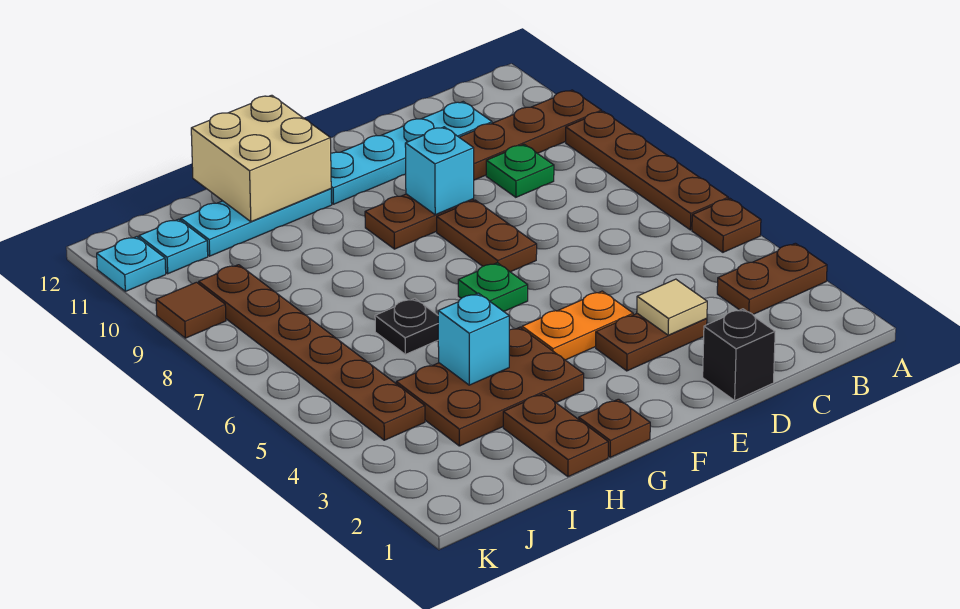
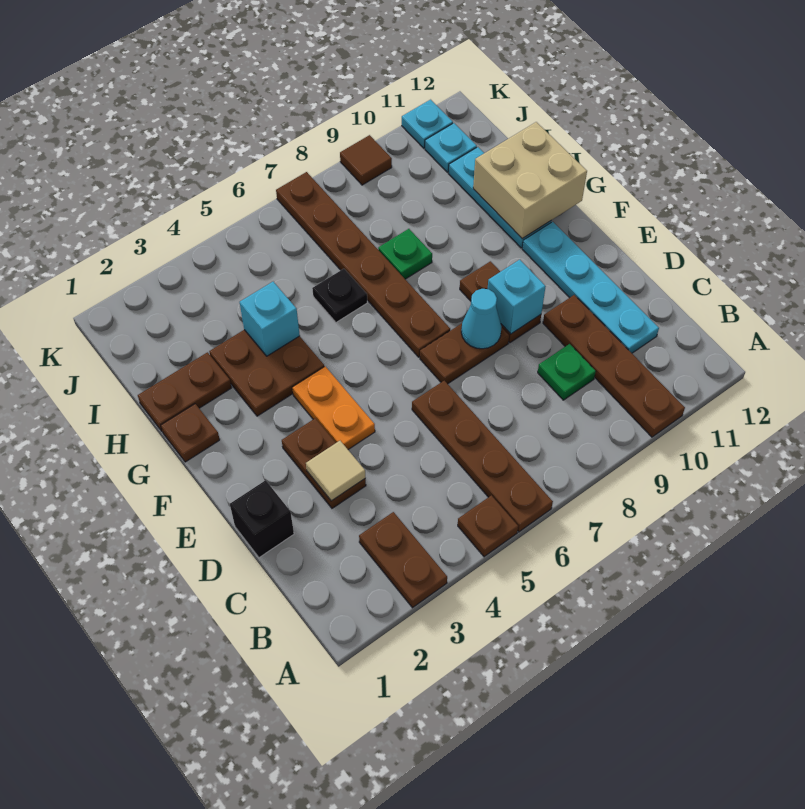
brown plate A6:A9 level 1 -> brown plate A6:D6 level 1
none -> cyan cone E8 level 2
green plate F6 level 1 -> green plate H8 level 1
brown plate G3:I4 level 1 -> brown plate G3:H4 level 1
brown plate J4:J9 level 1 -> brown plate F7:K7 level 1

